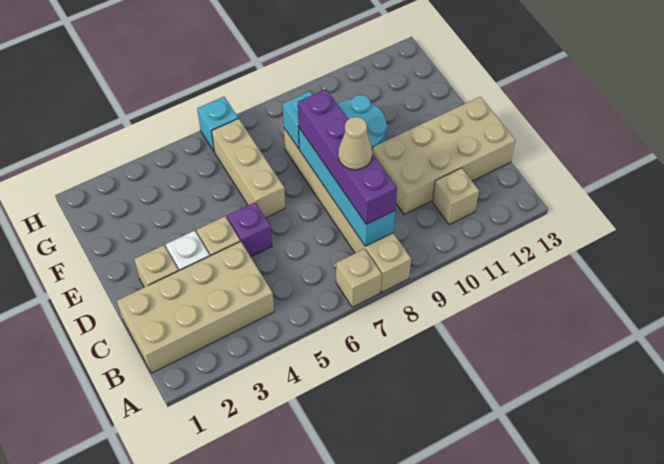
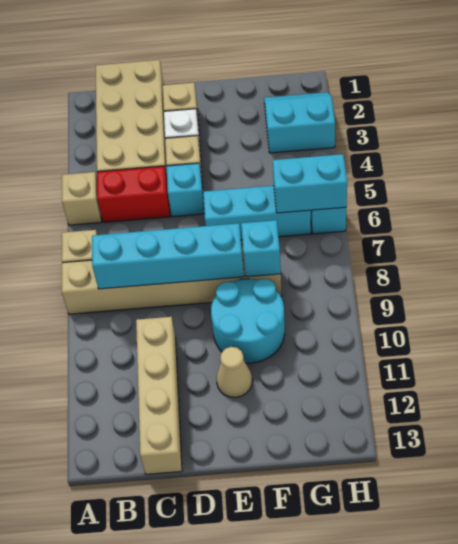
none -> red brick B5:C5 level 1
purple brick B8:E8 level 3 -> none
tan brick B11 level 1 -> tan brick A5 level 1
tan cone C8 level 4 -> tan cone E11 level 1
tan brick C10:D13 level 1 -> tan brick C10:C13 level 1
purple brick D5 level 1 -> cyan brick D5 level 1
tan brick E6:G6 level 1 -> cyan brick E6:G6 level 1
none -> cyan slope G2:H3 level 1 top 3
none -> cyan brick G6:H6 level 2

